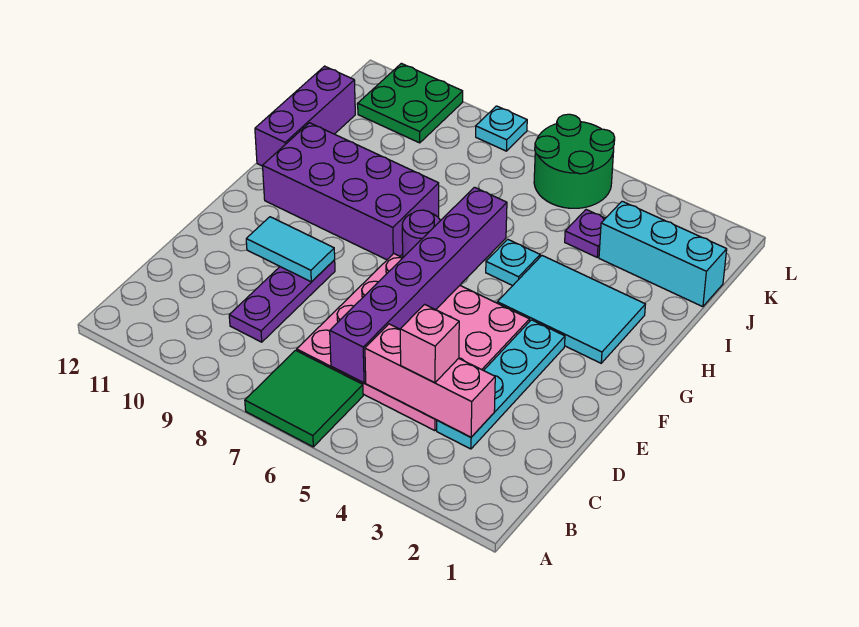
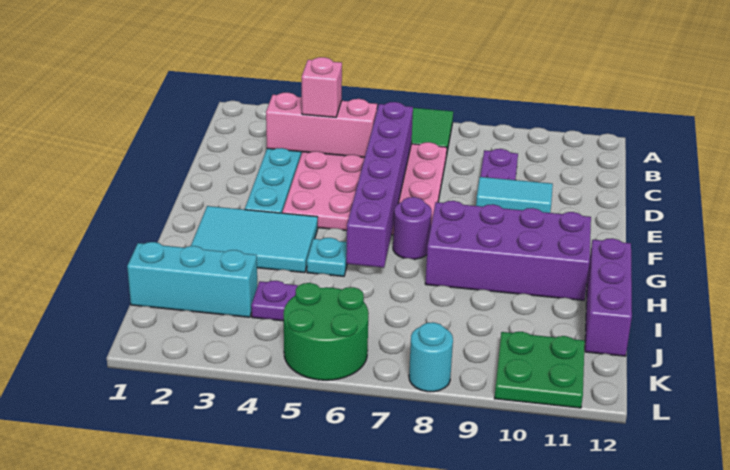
cyan plate L8 level 1 -> cyan round brick L8 level 1

